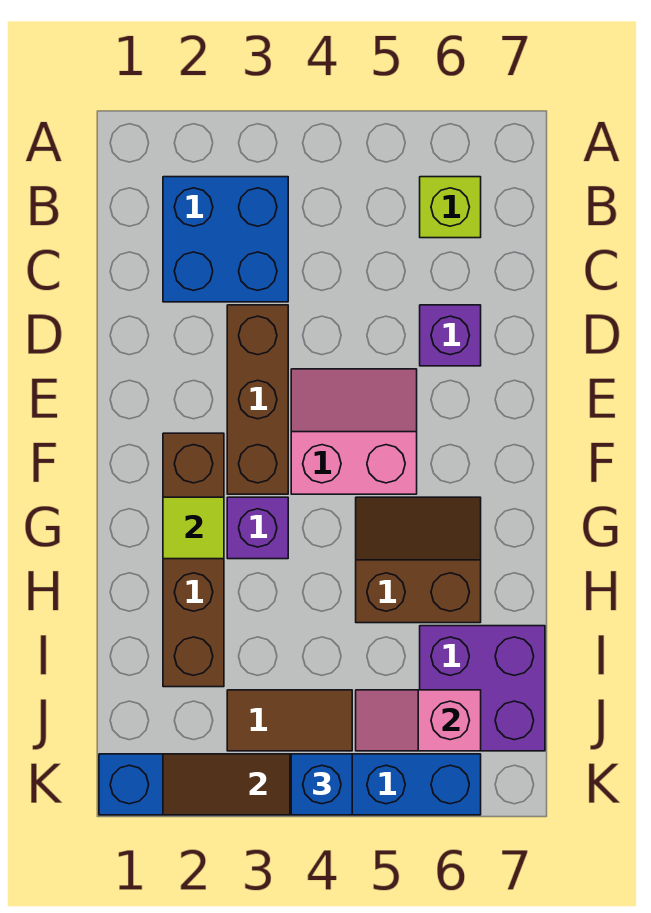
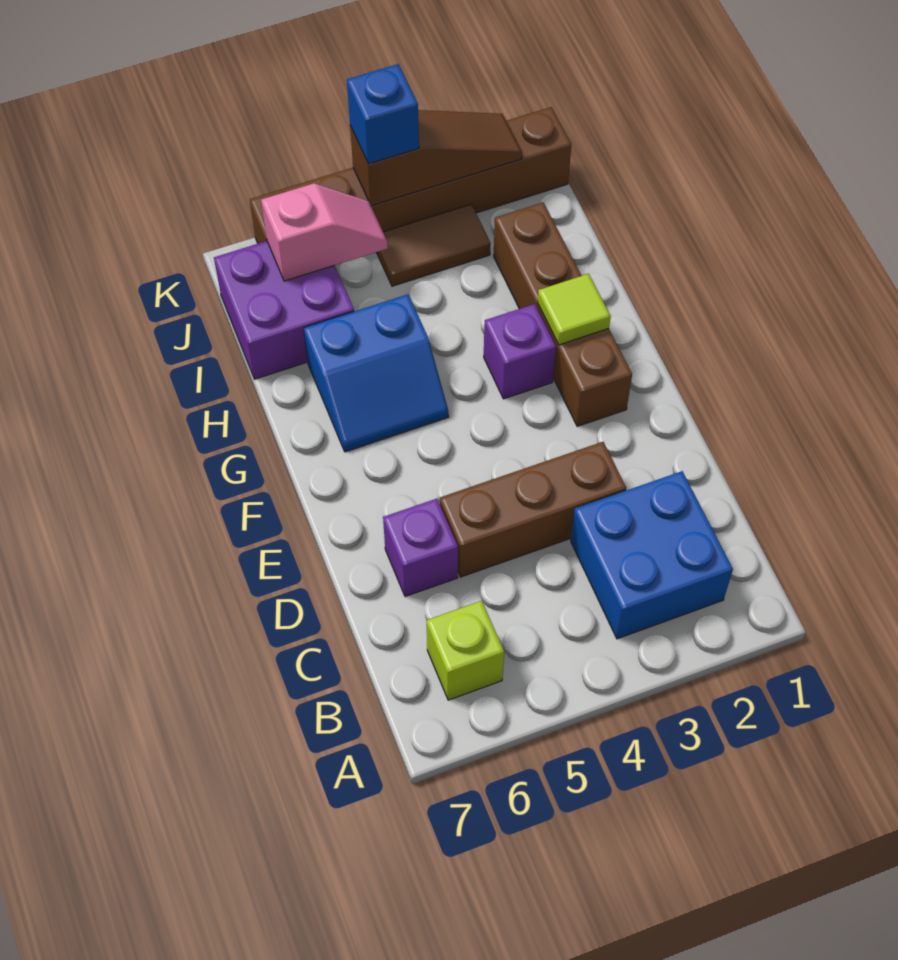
brown brick D3:F3 level 1 -> brown brick D3:D5 level 1
pink slope E4:F5 level 1 top F -> none
brown slope G5:H6 level 1 top H -> blue slope G5:H6 level 1 top H
blue brick K1:K6 level 1 -> brown brick K1:K6 level 1

